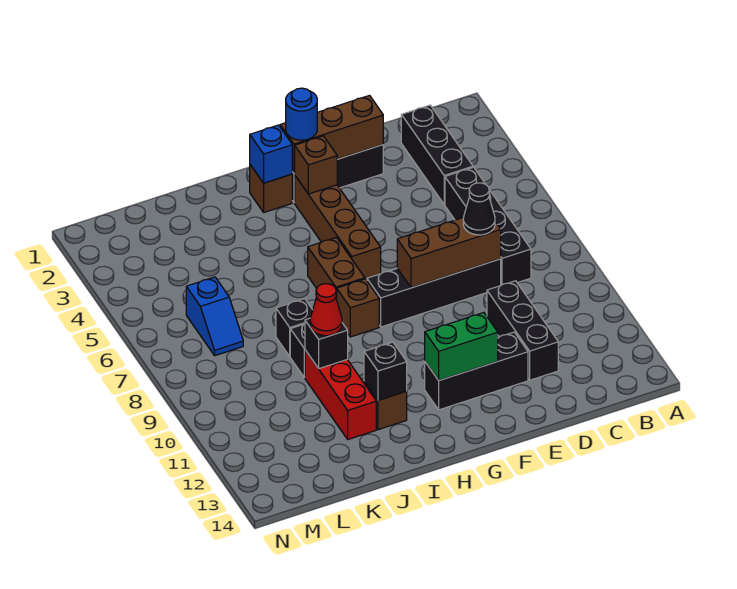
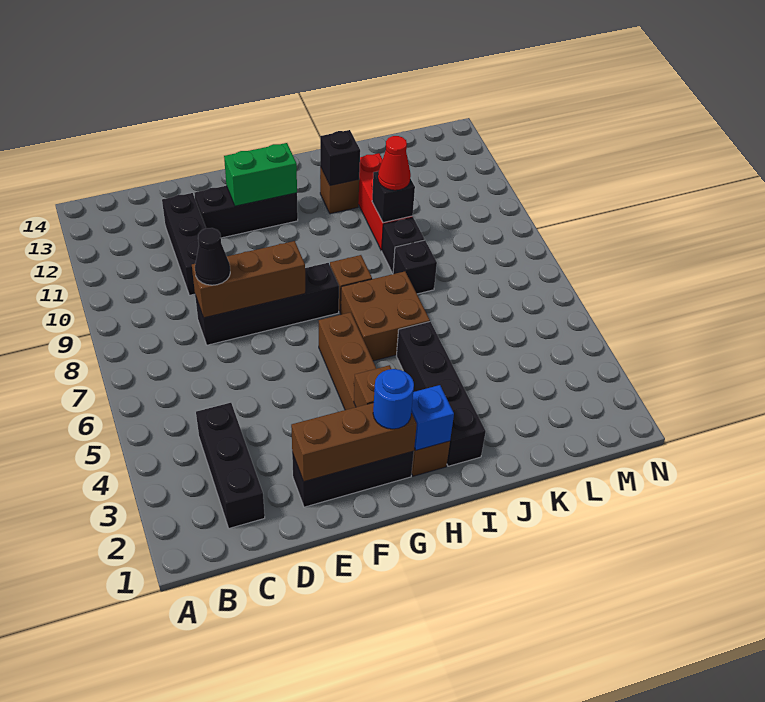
black brick C5:C8 level 1 -> black brick I2:I5 level 1
brown brick H6:H7 level 1 -> brown brick H6:I7 level 1
blue slope L6:L7 level 1 top 6 -> none

